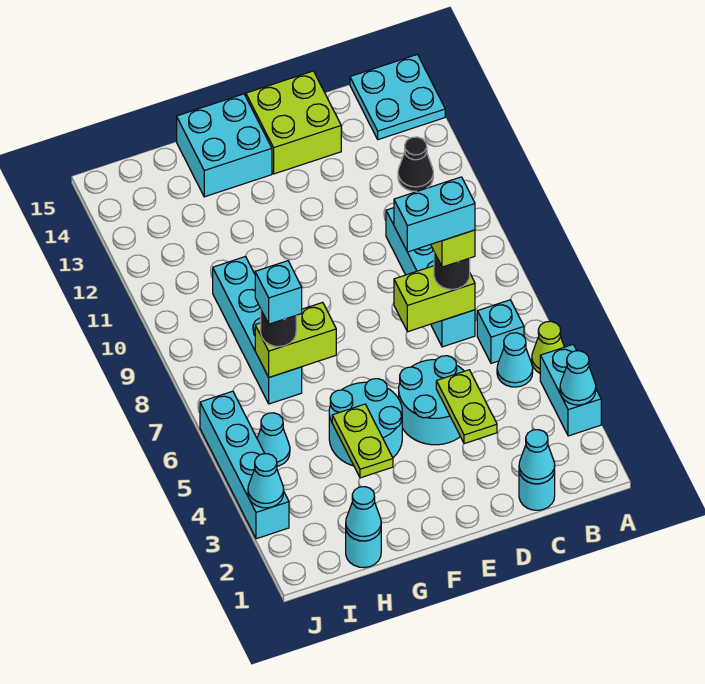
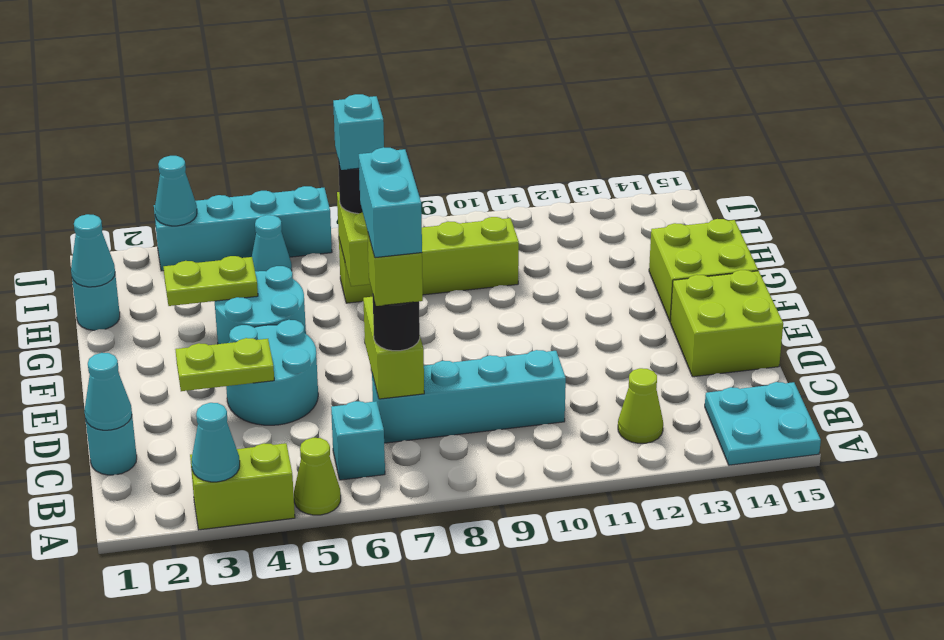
cyan brick A3:A4 level 1 -> lime brick A3:A4 level 1
cyan cone B5 level 1 -> none
black cone B12 level 1 -> lime cone B12 level 1
cyan brick F14:G15 level 1 -> lime brick F14:G15 level 1
cyan brick H7:H10 level 1 -> lime brick H7:H10 level 1

